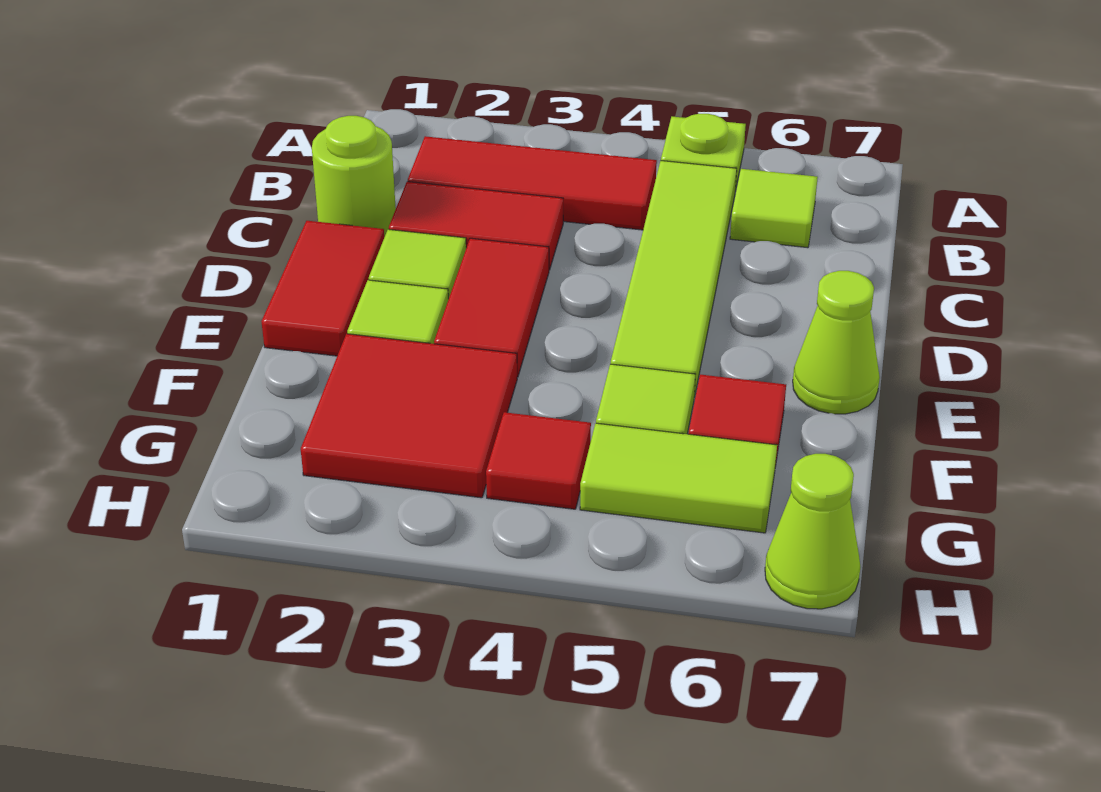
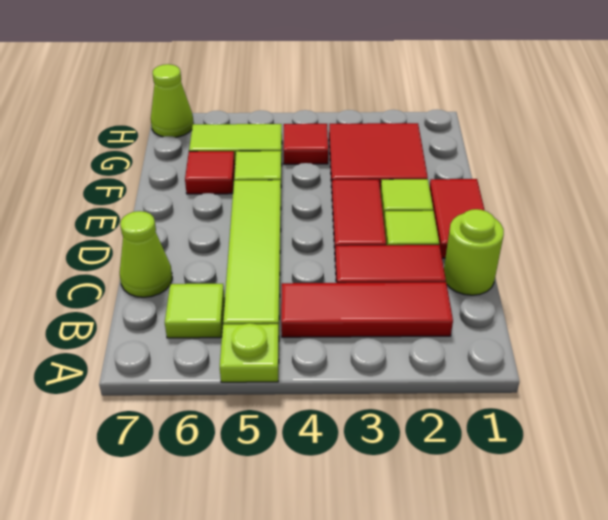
lime cone E7 level 1 -> lime cone C7 level 1

